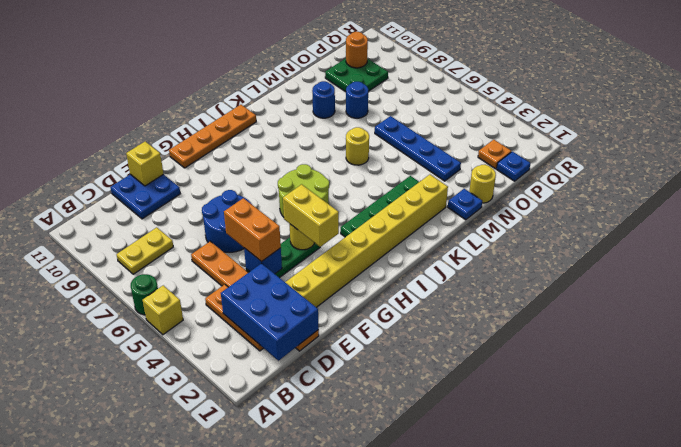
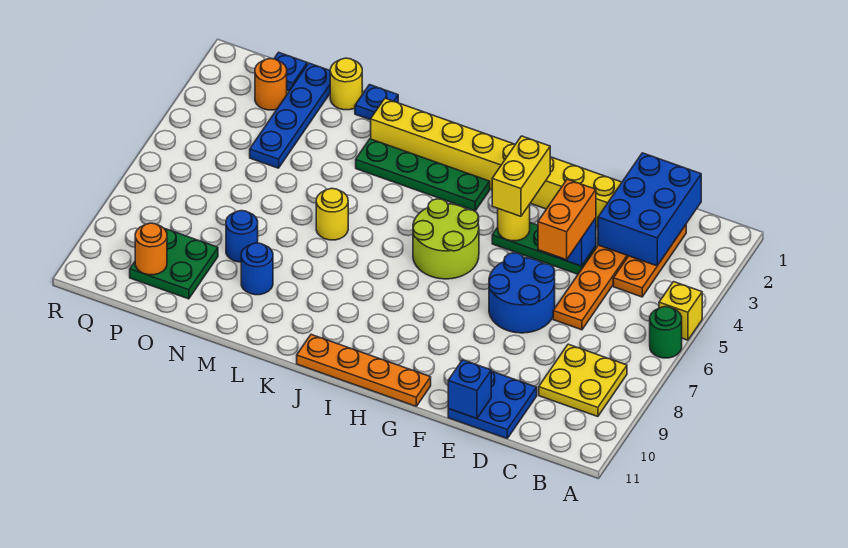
yellow plate B8:C8 level 1 -> yellow plate B8:C9 level 1
yellow brick E11 level 2 -> blue brick E11 level 2
blue plate N3:N6 level 1 -> blue plate O1:O4 level 1
orange plate P2 level 1 -> orange round brick P2 level 1

